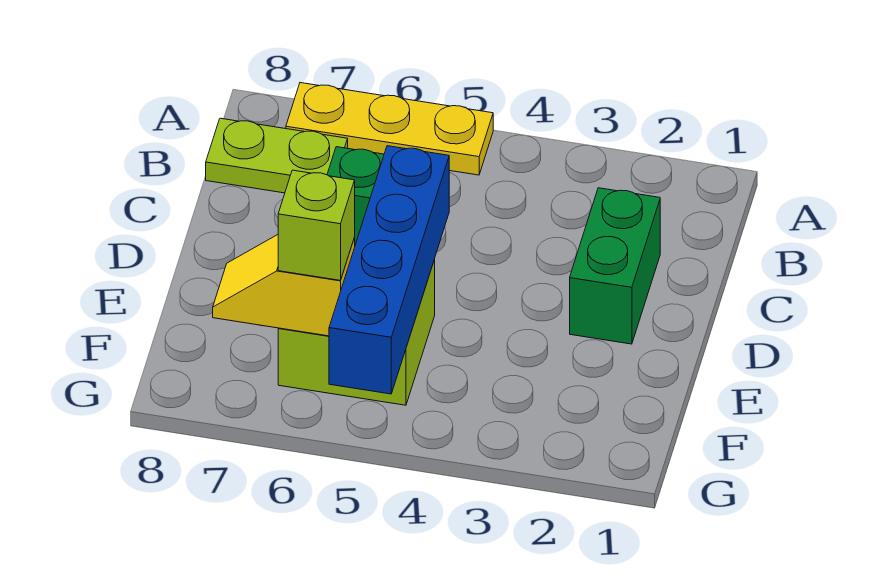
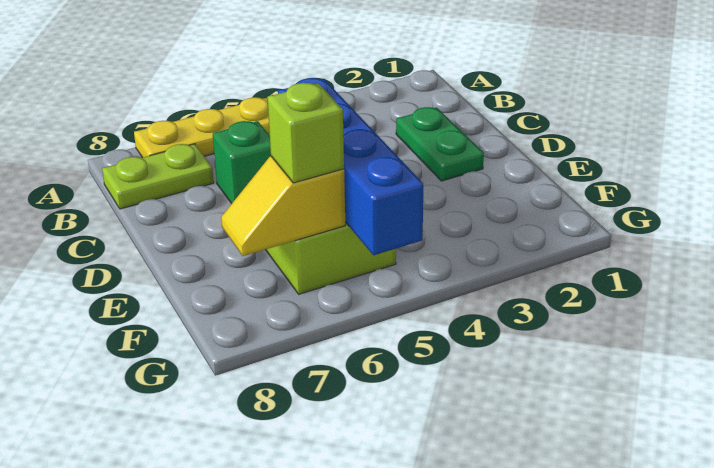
green brick C2:D2 level 1 -> green plate C2:D2 level 1

